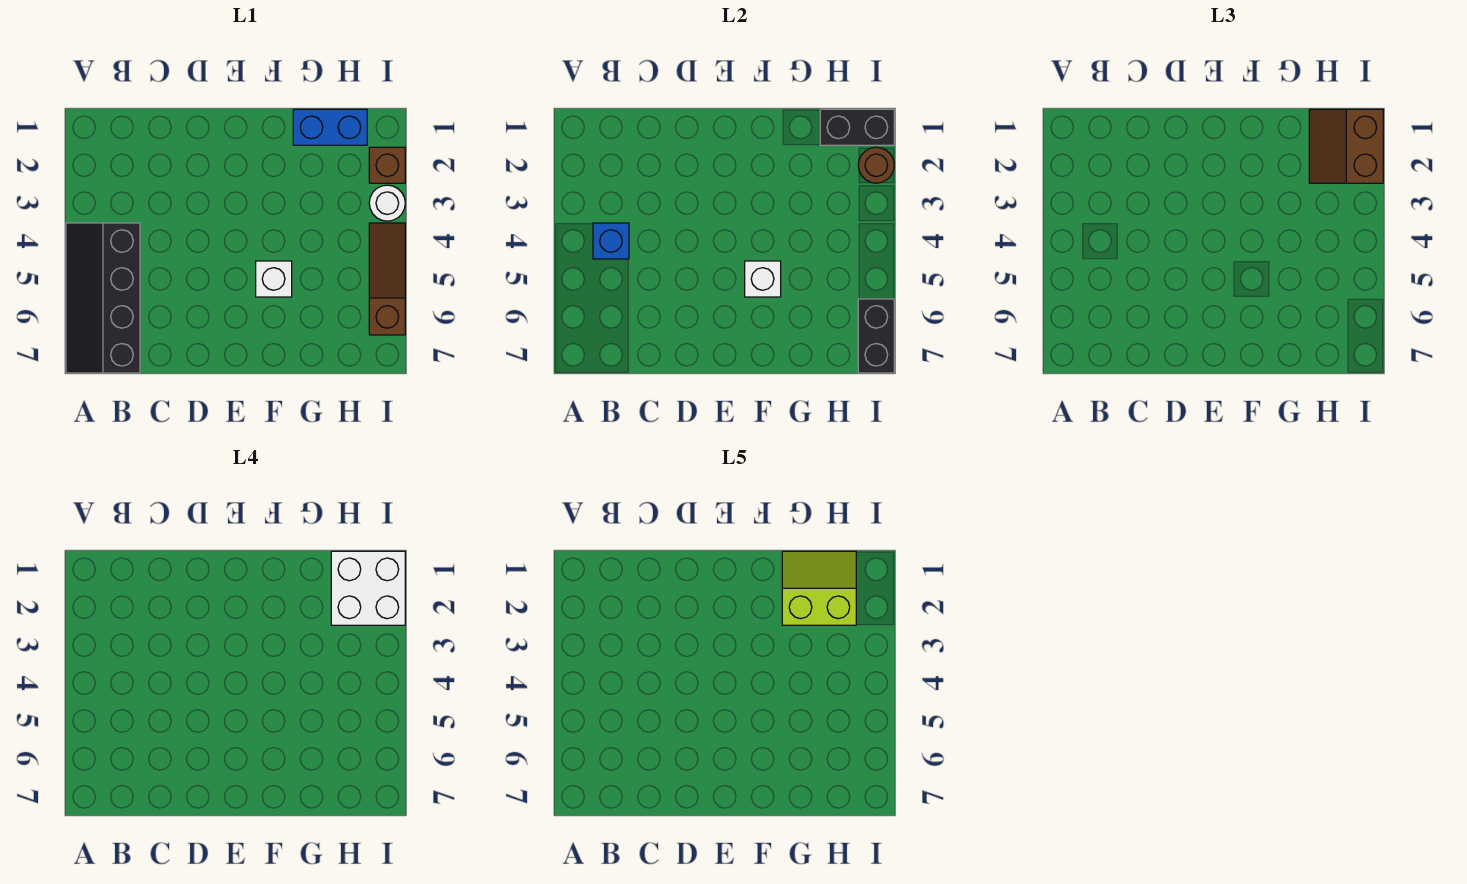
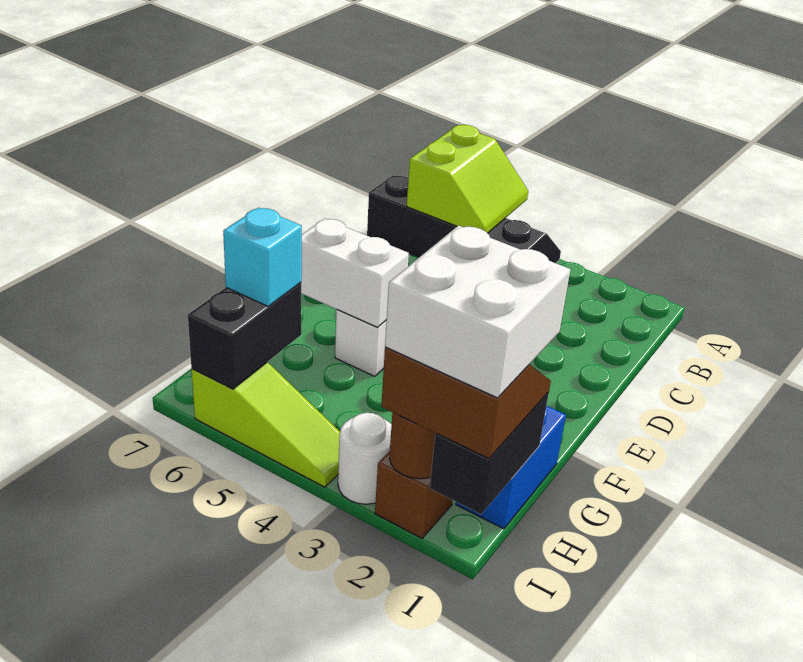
blue brick B4 level 2 -> none
white brick F5 level 2 -> white brick F5:F6 level 2
lime slope G1:H2 level 5 top 2 -> lime slope A5:B6 level 2 top 6
none -> cyan brick H6 level 3
brown slope I4:I6 level 1 top 6 -> lime slope I4:I6 level 1 top 6
black brick I6:I7 level 2 -> black brick H6:I6 level 2

